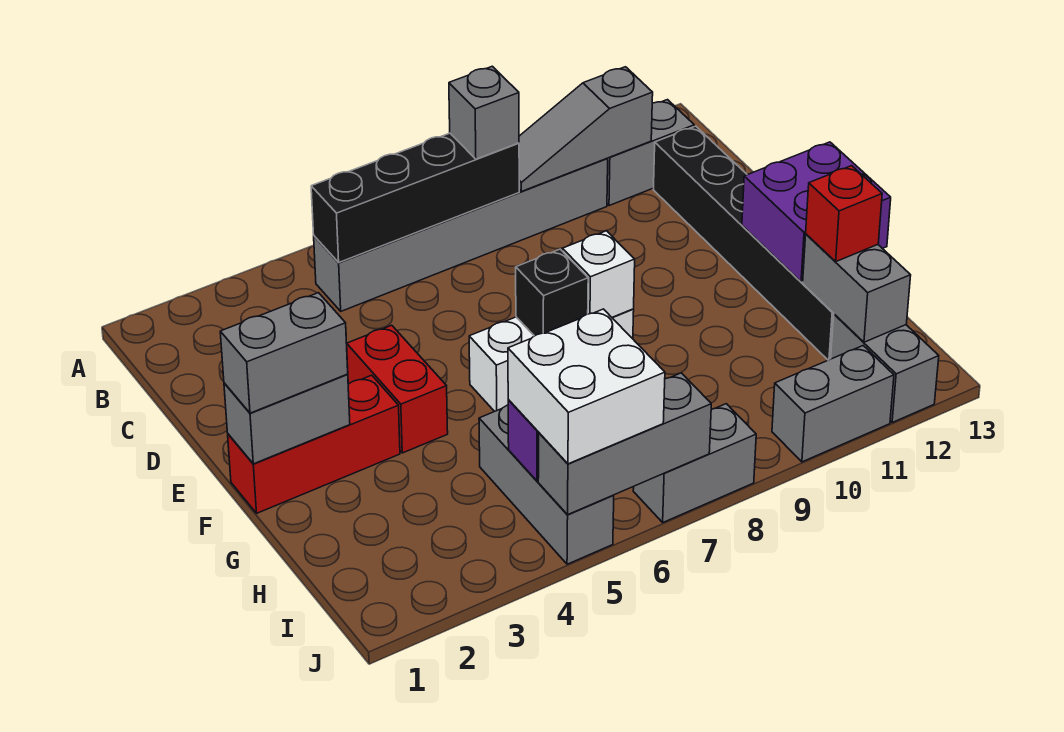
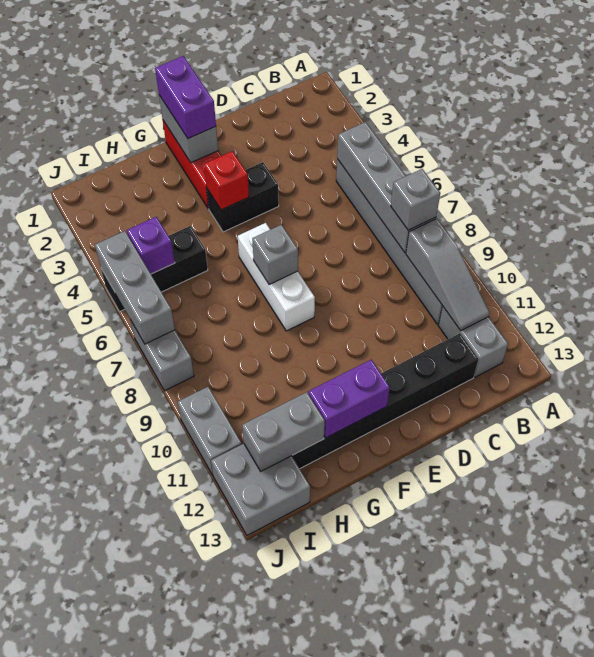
black brick B5:B8 level 2 -> grey brick B5:B8 level 2
grey slope B9:B11 level 2 top 11 -> grey slope B9:B11 level 2 top 9
red brick E4:F4 level 1 -> black brick E4:F4 level 1
grey brick F1:F2 level 3 -> purple brick F1:F2 level 3
black brick F7 level 2 -> grey brick F7 level 2
white brick F8 level 2 -> none
purple brick F12:G13 level 2 -> purple brick F12:G12 level 2
grey brick H5:J5 level 1 -> black brick H5:J5 level 1
red brick H12 level 3 -> red brick F4 level 2
white brick I5:J6 level 3 -> none
grey brick I12:J12 level 1 -> grey brick I12:J13 level 1

